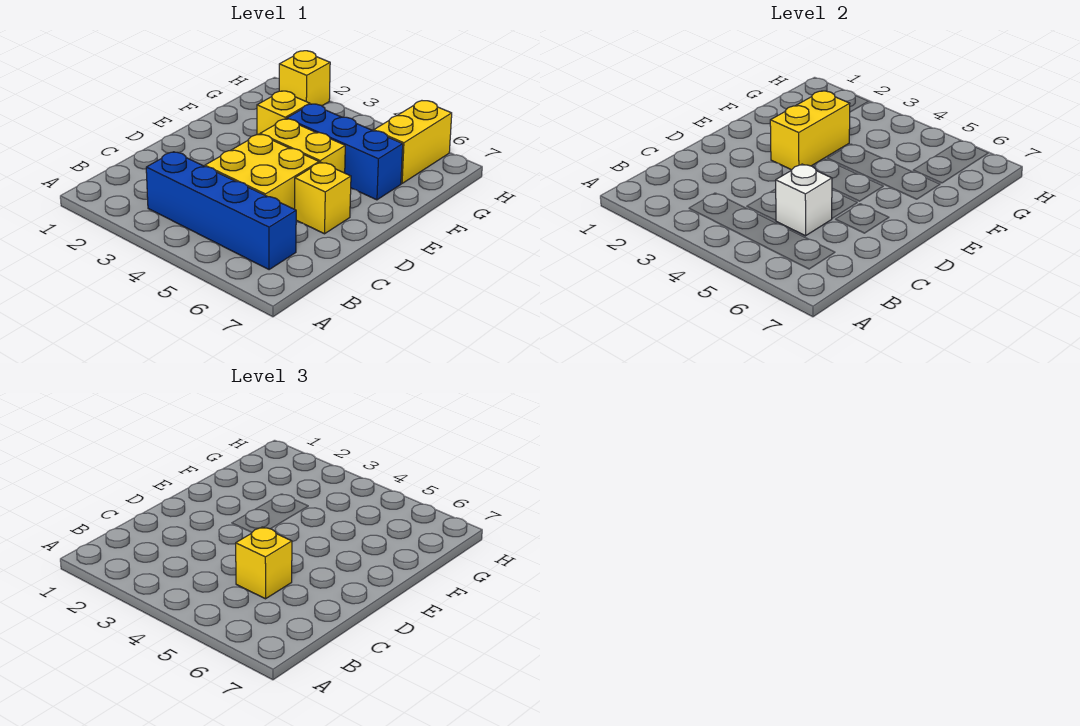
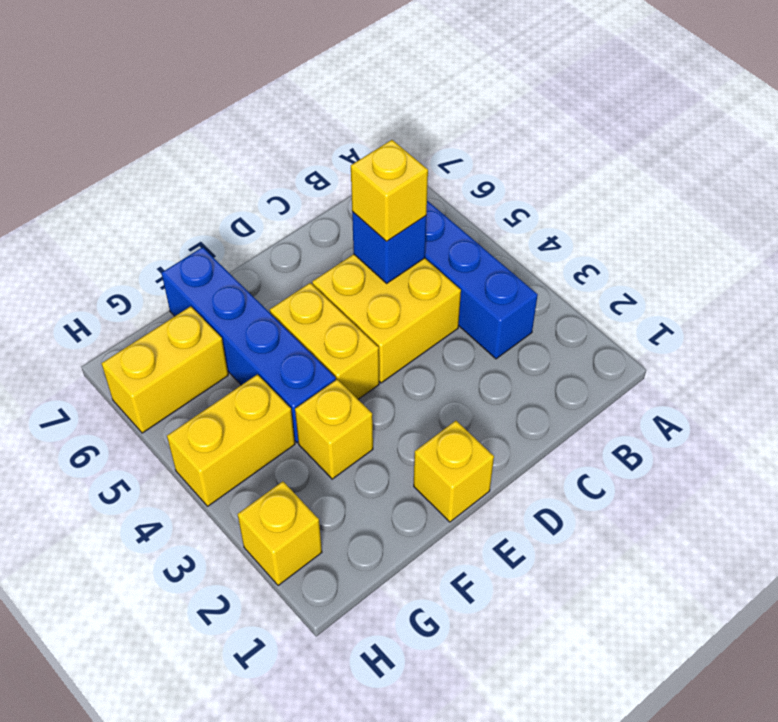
white brick C5 level 2 -> blue brick C5 level 2
yellow brick D6 level 1 -> yellow brick E1 level 1
yellow brick E3:F3 level 2 -> yellow brick G4:H4 level 1
blue brick F4:F6 level 1 -> blue brick F4:F7 level 1

